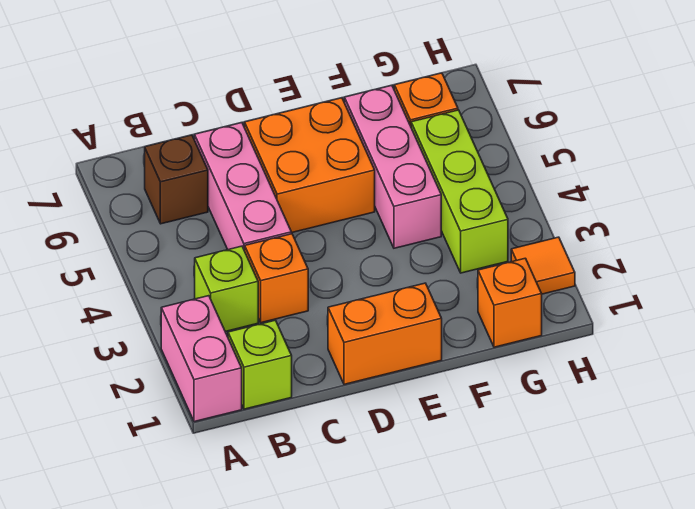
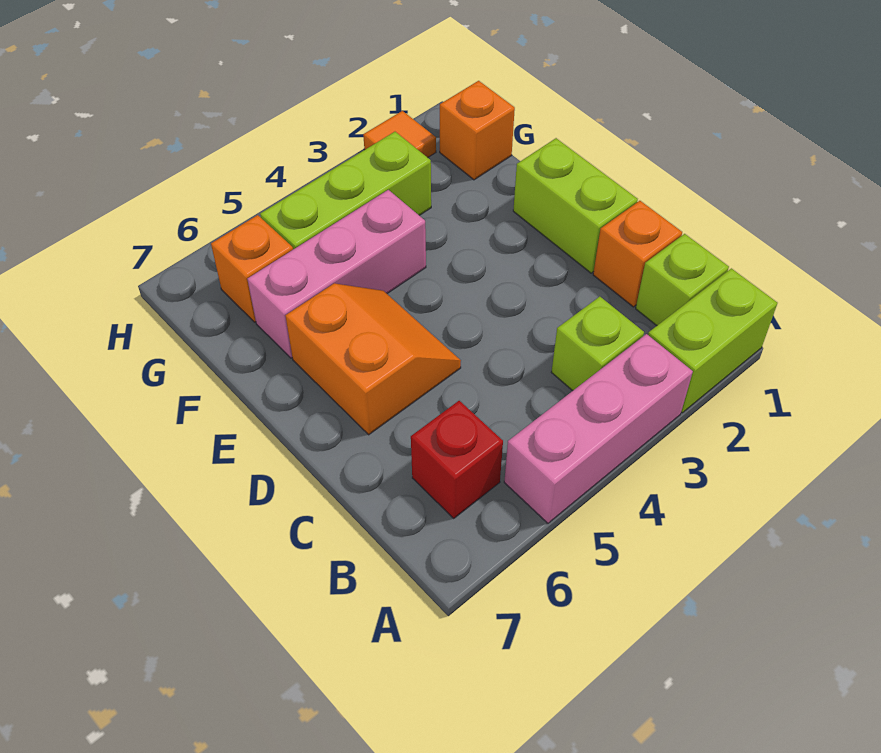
pink brick A1:A2 level 1 -> lime brick A1:A2 level 1
brown brick B6 level 1 -> red brick B6 level 1
orange brick C3 level 1 -> orange brick C1 level 1
pink brick C4:C6 level 1 -> pink brick A3:A5 level 1
orange brick D1:E1 level 1 -> lime brick D1:E1 level 1
orange brick D5:E6 level 1 -> orange slope D5:E6 level 1 top 6

